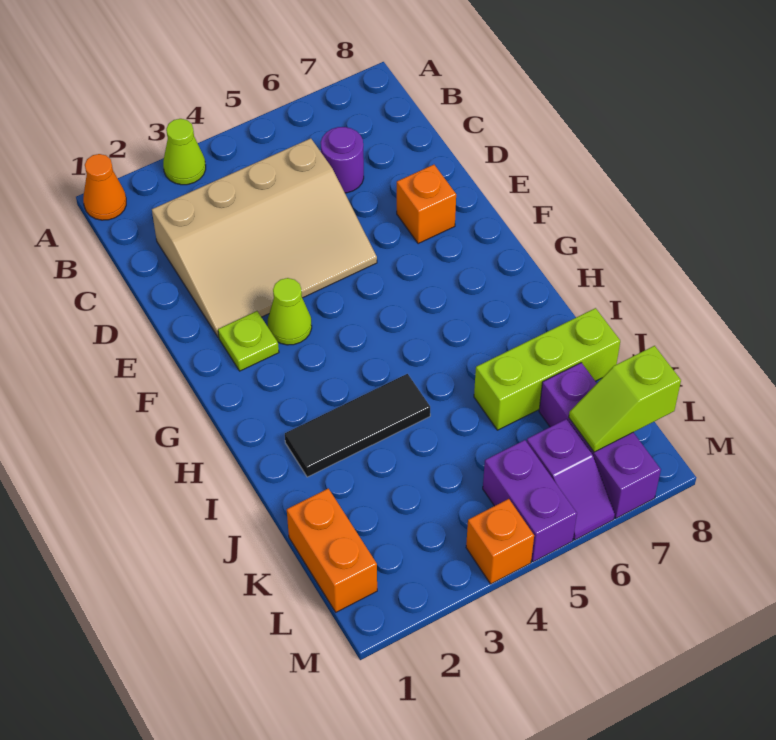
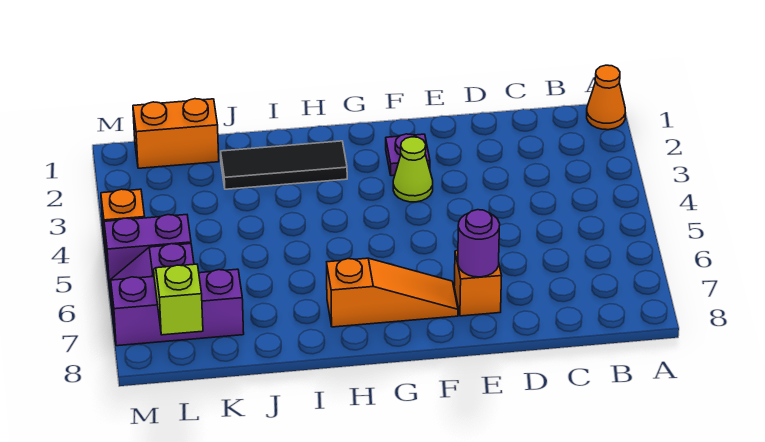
lime cone A3 level 1 -> none
tan slope C2:E5 level 1 top C -> none
purple round brick C6 level 1 -> purple round brick E7 level 2
lime plate F2 level 1 -> purple plate F2 level 1
none -> orange slope F7:H7 level 1 top H
black tile I2:I4 level 1 -> black tile H2:J2 level 1
lime brick J6:J8 level 1 -> none

